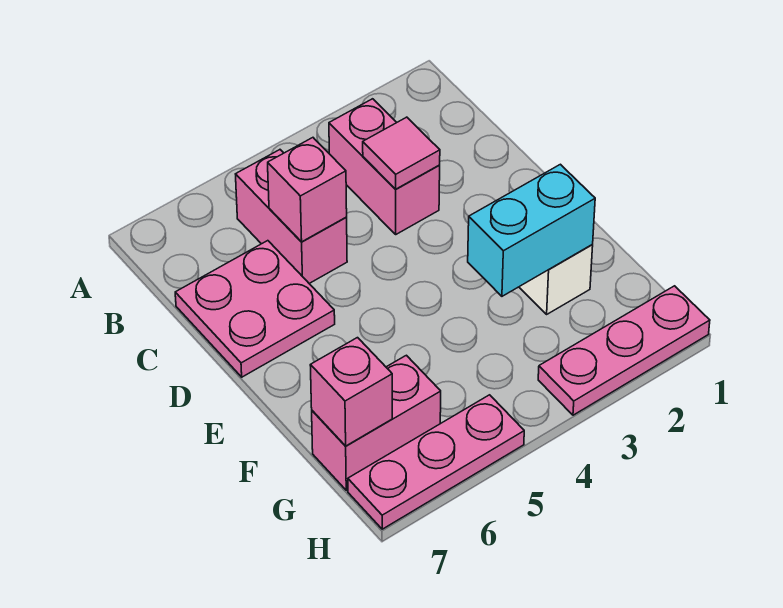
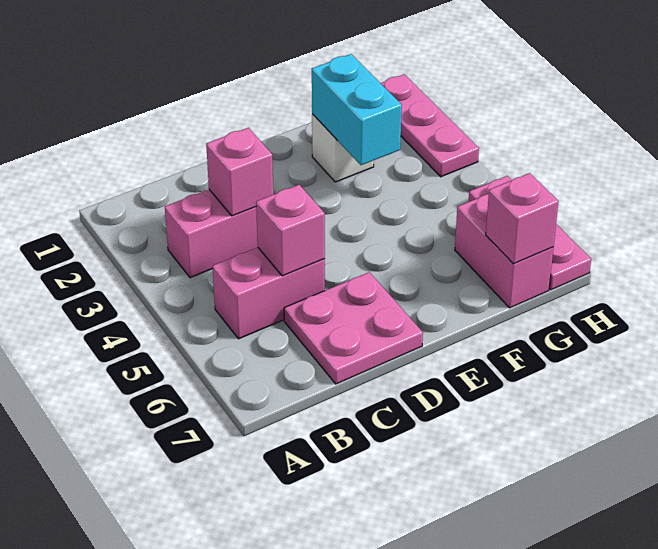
pink tile C3 level 2 -> pink brick C3 level 2

